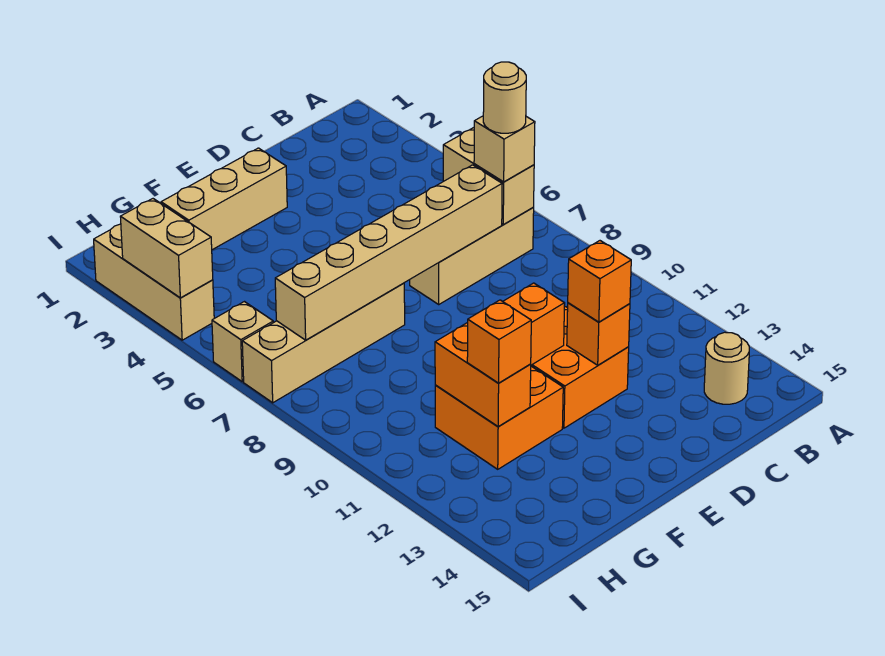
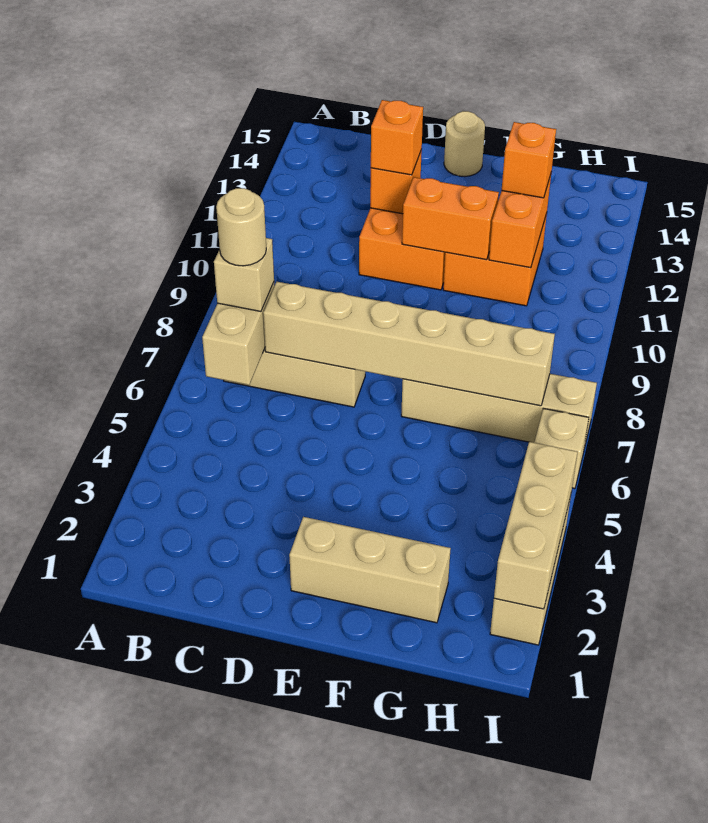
tan round brick B14 level 1 -> tan round brick E15 level 1
tan brick I3:I4 level 2 -> tan brick I2:I4 level 2

